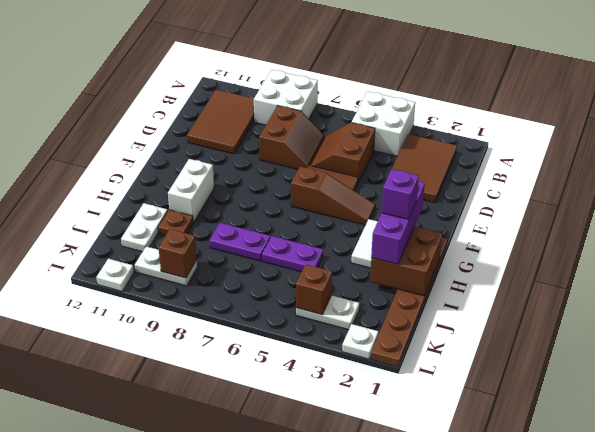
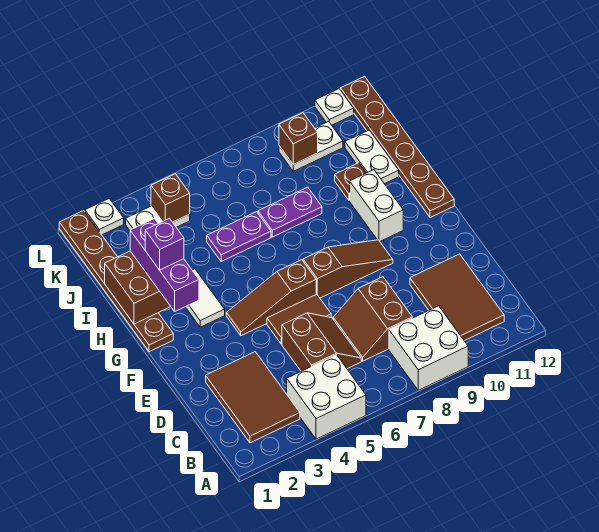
none -> brown slope F7:F9 level 1 top 7
none -> brown plate G12:L12 level 1

